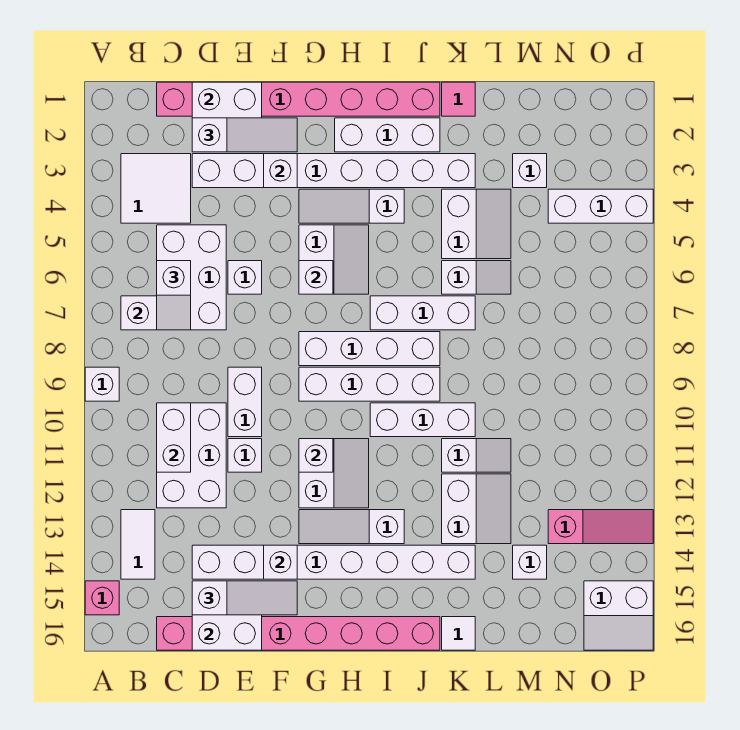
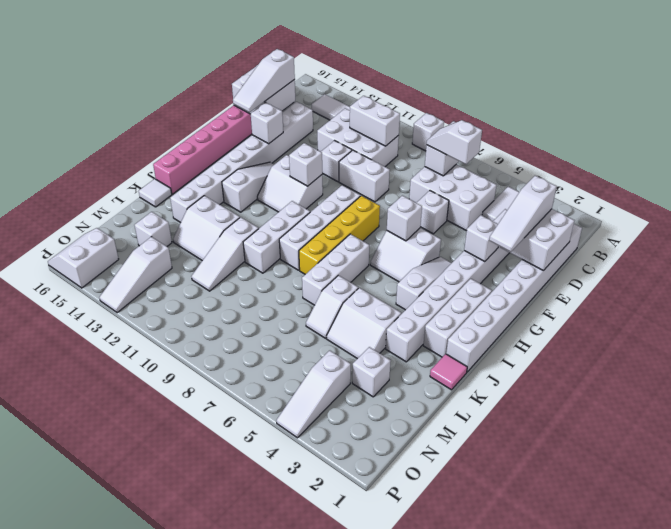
pink brick A15 level 1 -> none
pink brick C1:J1 level 1 -> white brick C1:J1 level 1
white brick G8:J8 level 1 -> yellow brick G8:J8 level 1
white slope K11:L11 level 1 top K -> white slope K11:M11 level 1 top K
white brick N4:P4 level 1 -> white slope N4:P4 level 1 top N
pink slope N13:P13 level 1 top N -> white slope N13:P13 level 1 top N

